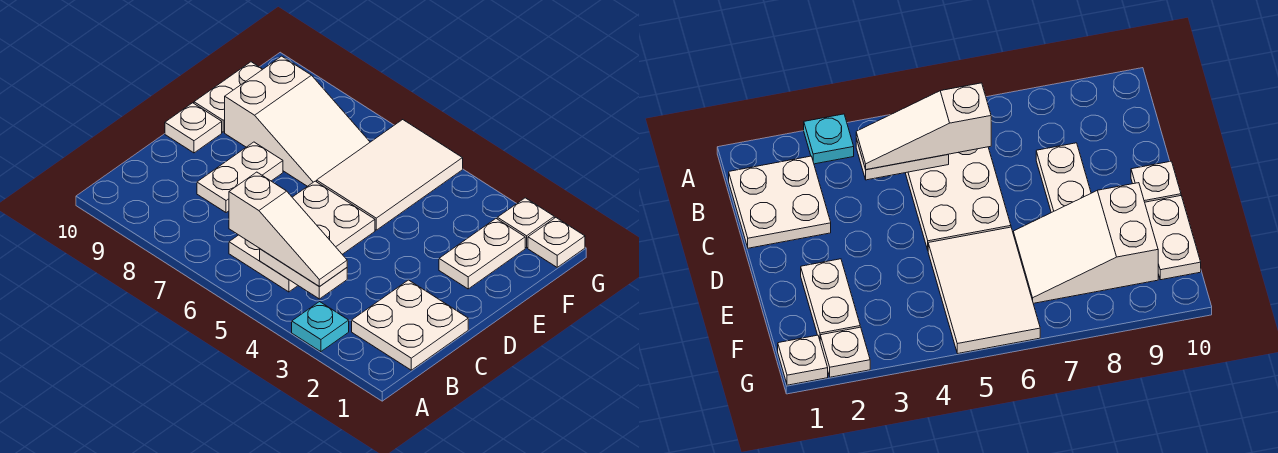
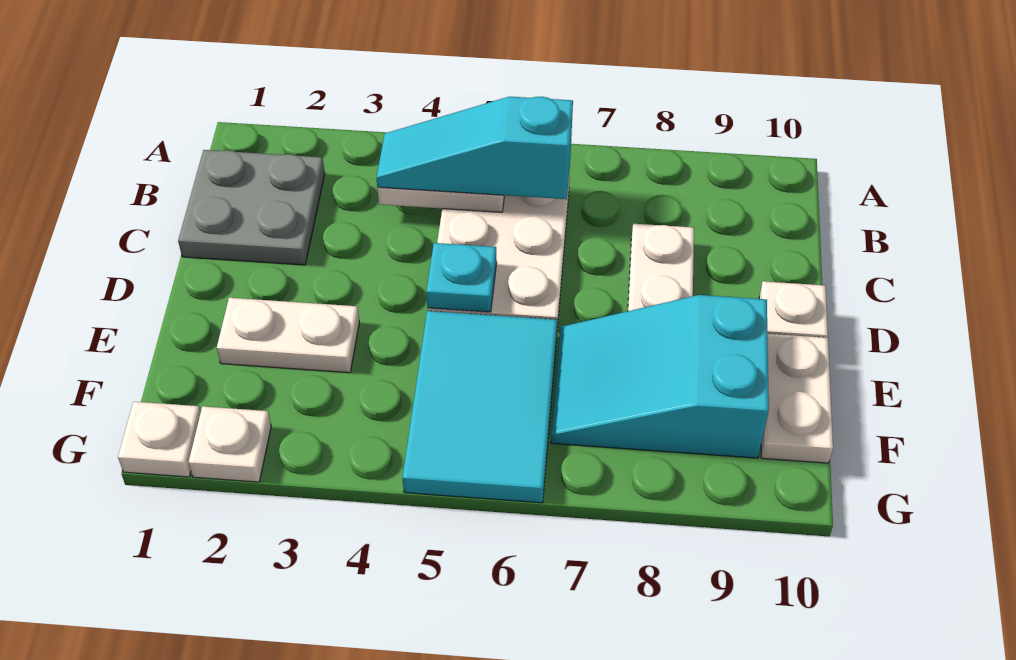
cyan plate A3 level 1 -> cyan plate D5 level 2
white plate B1:C2 level 1 -> grey plate B1:C2 level 1
white slope B4:B6 level 3 top 6 -> cyan slope B4:B6 level 3 top 6
white plate E2:F2 level 1 -> white plate E2:E3 level 1
white tile E5:G6 level 1 -> cyan tile E5:G6 level 1
white slope E7:F9 level 1 top 9 -> cyan slope E7:F9 level 1 top 9

